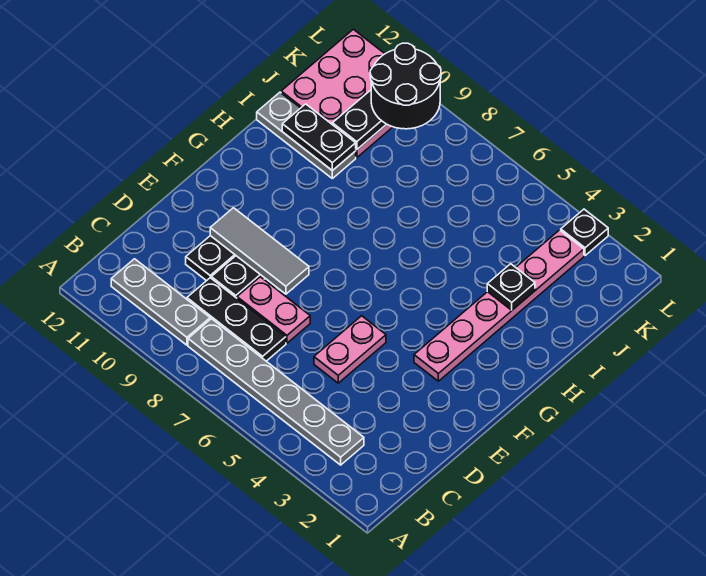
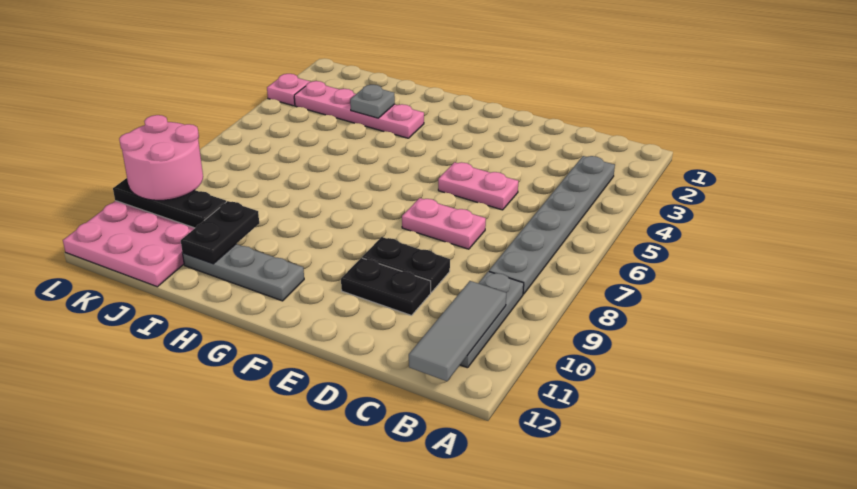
black plate C7:C9 level 1 -> none
pink plate D7:D8 level 1 -> pink plate D7:E7 level 1
grey tile E8:E10 level 2 -> grey tile B10:B12 level 2
pink plate F3:K3 level 1 -> pink plate H3:K3 level 1
black plate I3 level 2 -> grey plate I3 level 2
grey plate I10:I12 level 1 -> grey plate G11:I11 level 1
black round brick K9:L10 level 3 -> pink round brick K9:L10 level 3
black plate L3 level 1 -> pink plate L3 level 1

